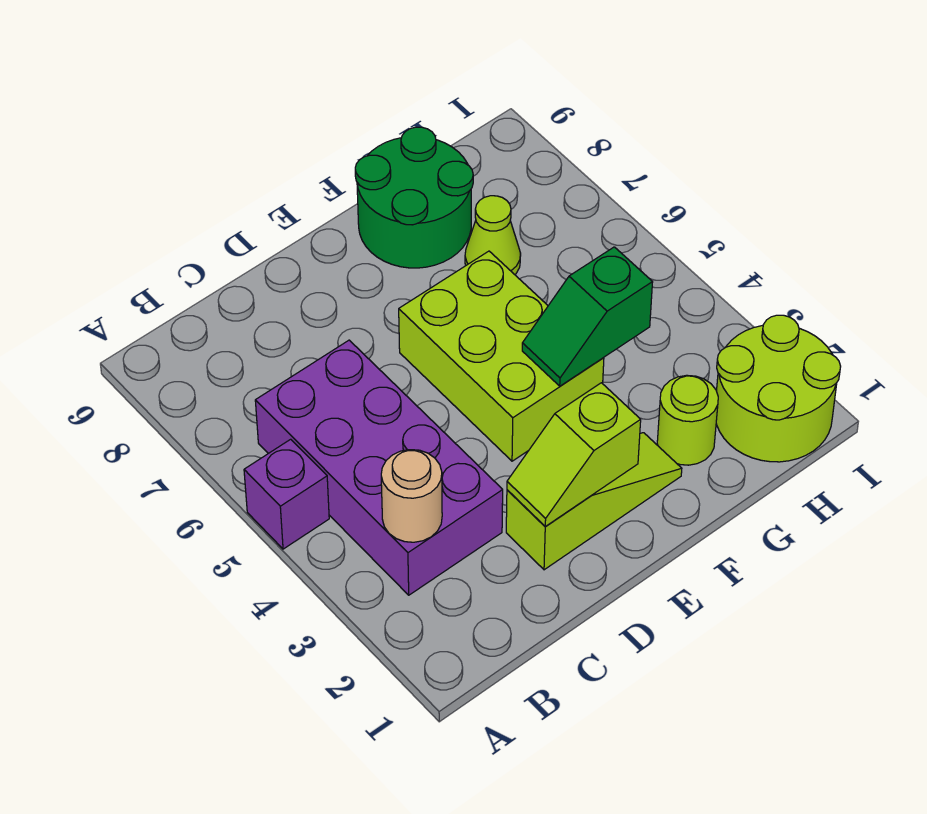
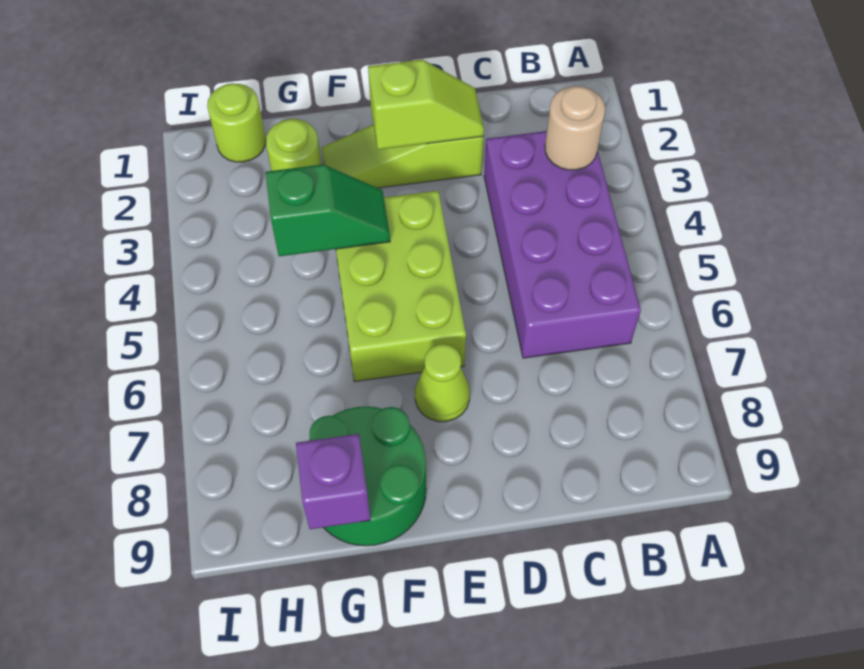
purple brick A5 level 1 -> purple brick G9 level 2
lime cone G7 level 1 -> lime cone E7 level 1
lime round brick H1:I2 level 1 -> lime round brick H1 level 1

